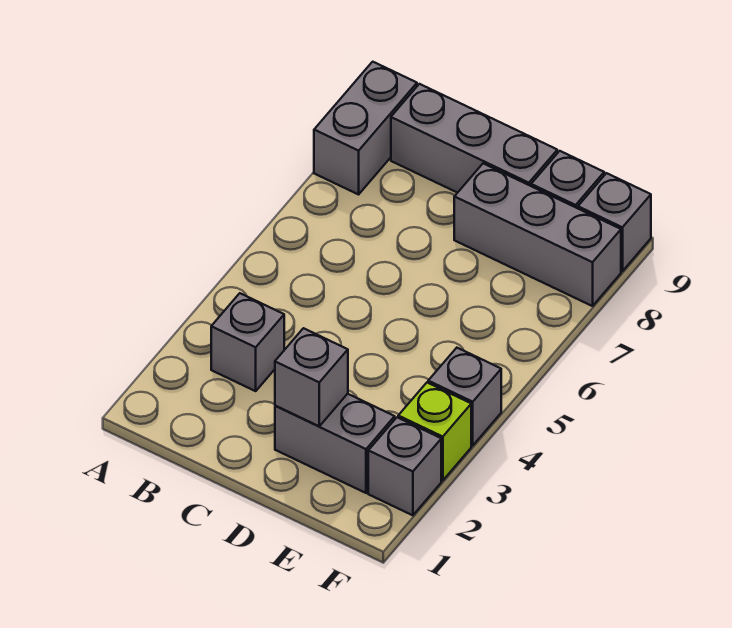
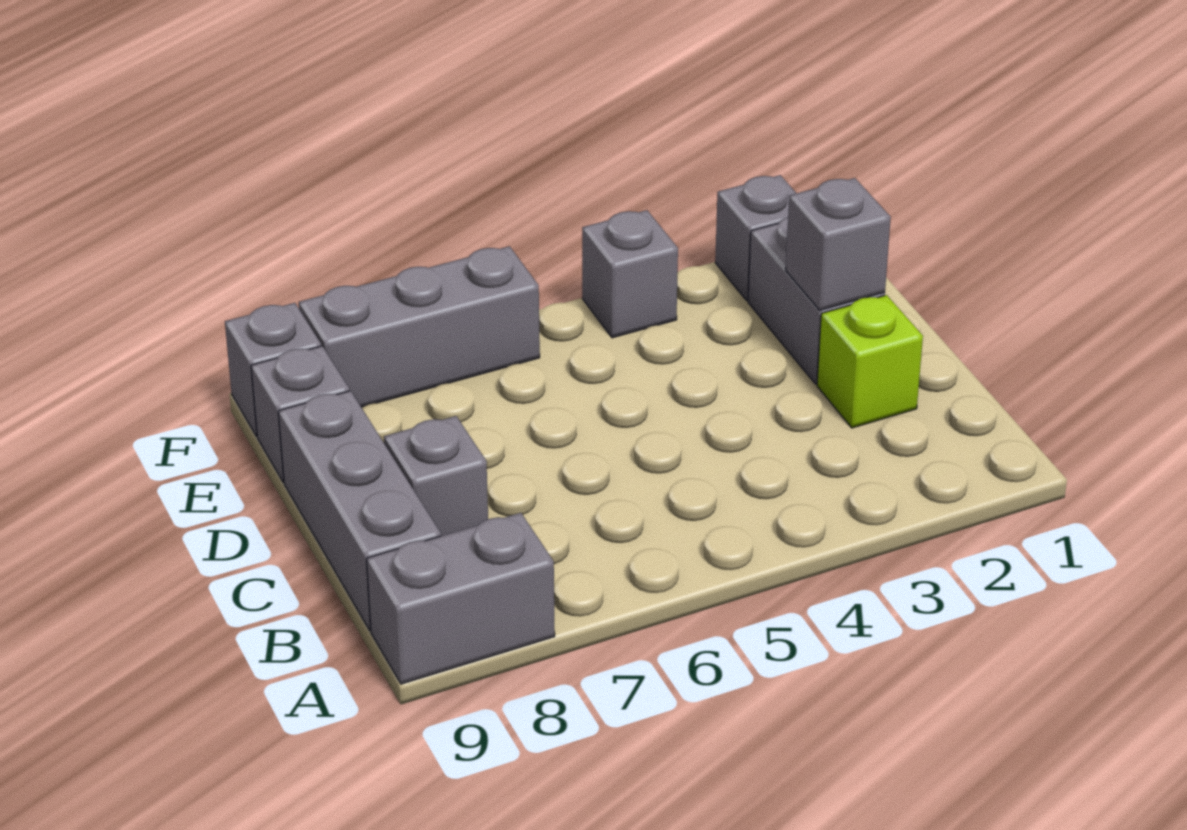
grey brick B3 level 1 -> grey brick C8 level 1
grey brick D8:F8 level 1 -> grey brick F6:F8 level 1
lime brick F3 level 1 -> lime brick C2 level 1

